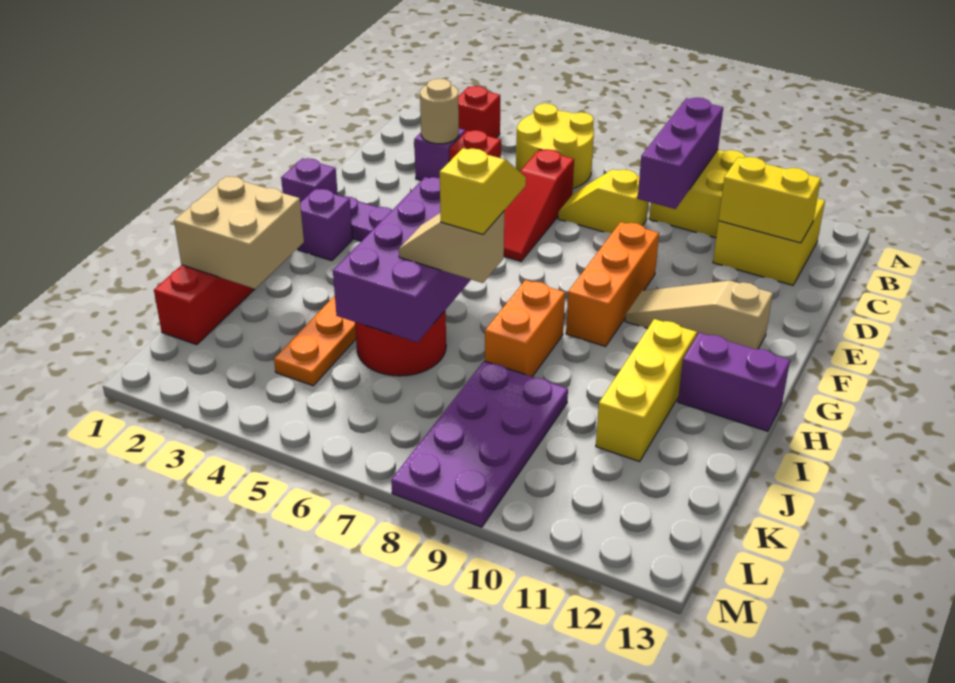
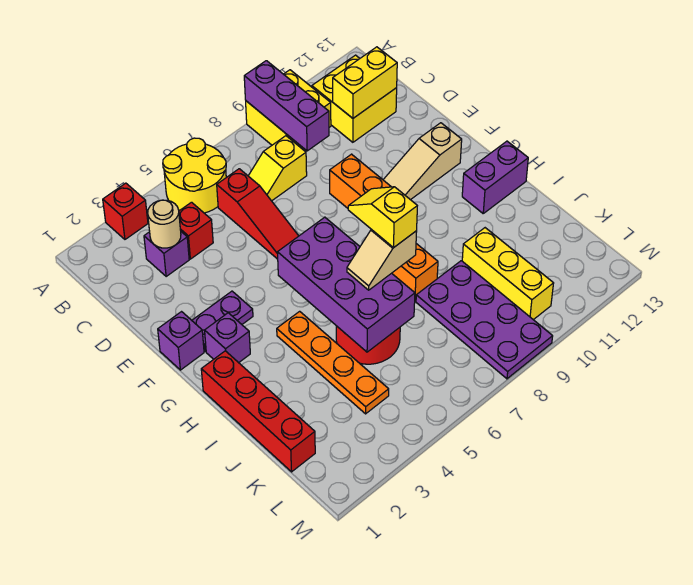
yellow brick H11:J11 level 1 -> yellow brick J10:L10 level 1
tan brick I1:J2 level 2 -> none

